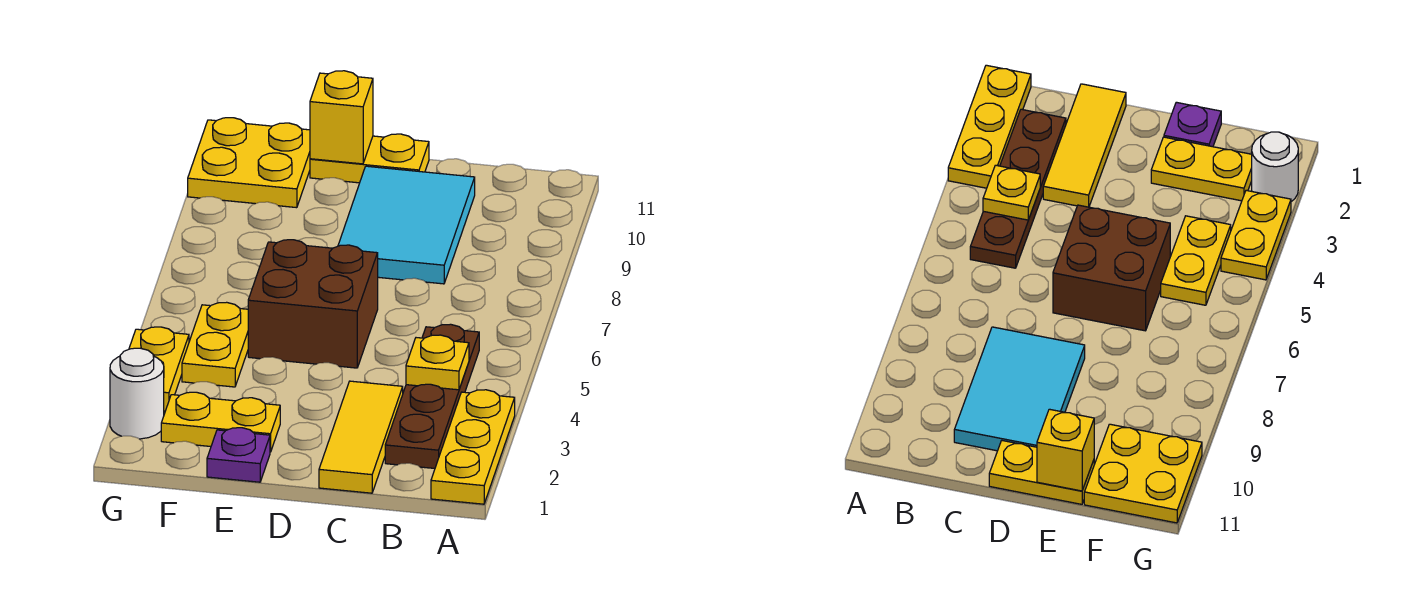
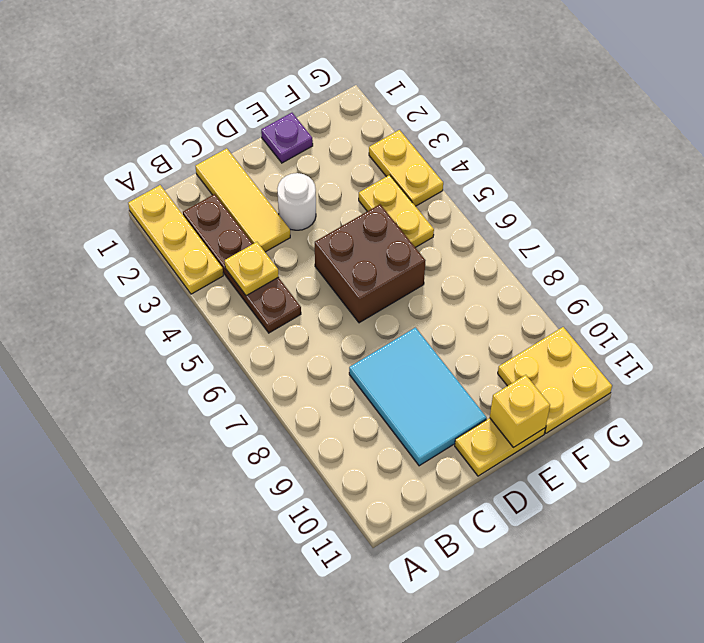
yellow plate E2:F2 level 1 -> none
white round brick G2 level 1 -> white round brick D3 level 1

